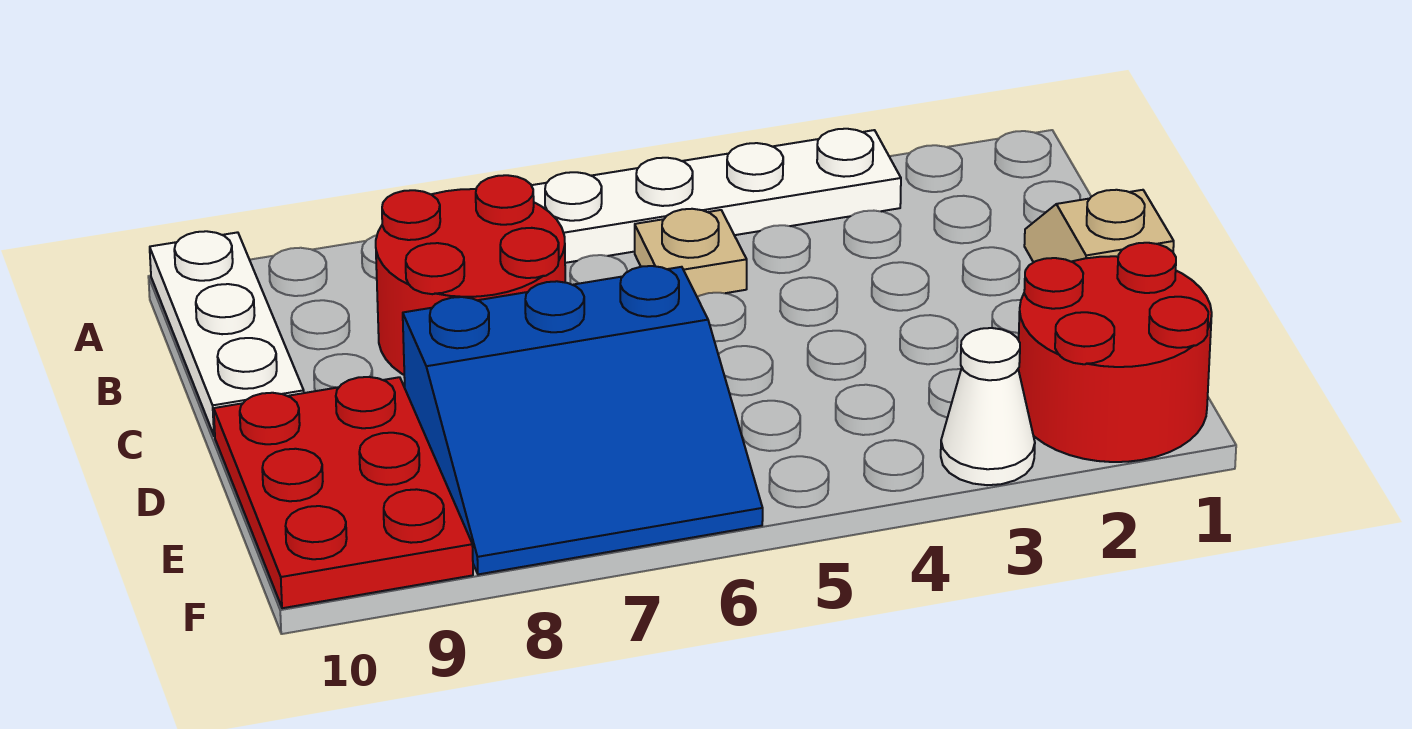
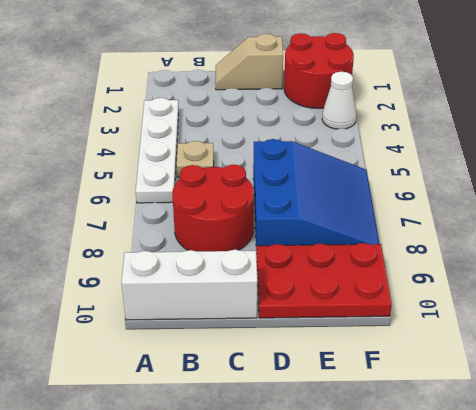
white plate A10:C10 level 1 -> white brick A10:C10 level 1

